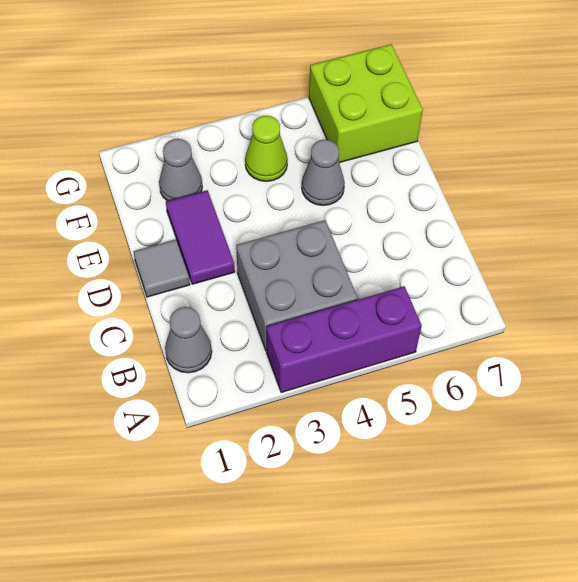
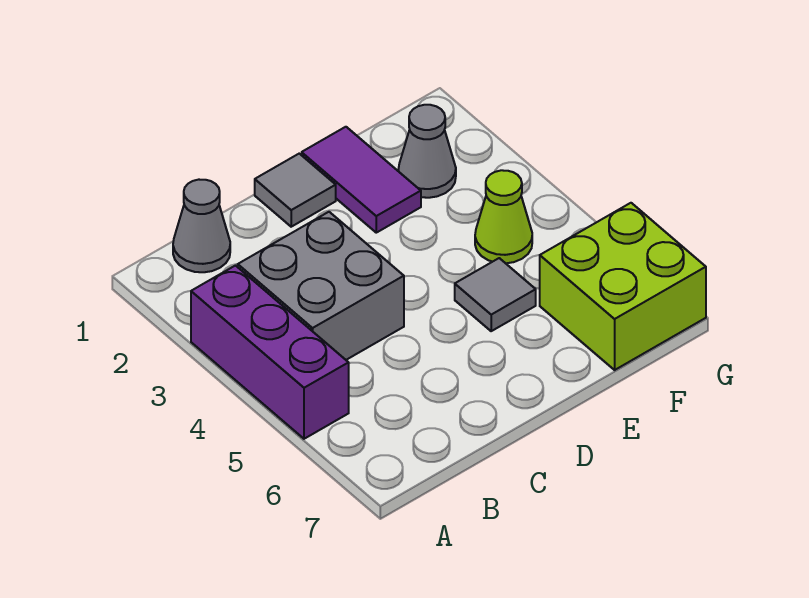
purple tile D2:E2 level 1 -> purple tile E1:E2 level 1
grey cone E5 level 1 -> grey tile E5 level 1

